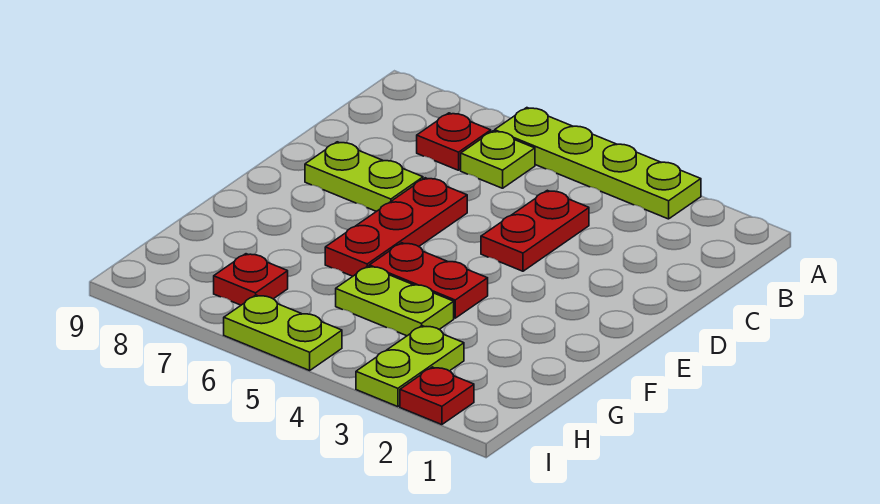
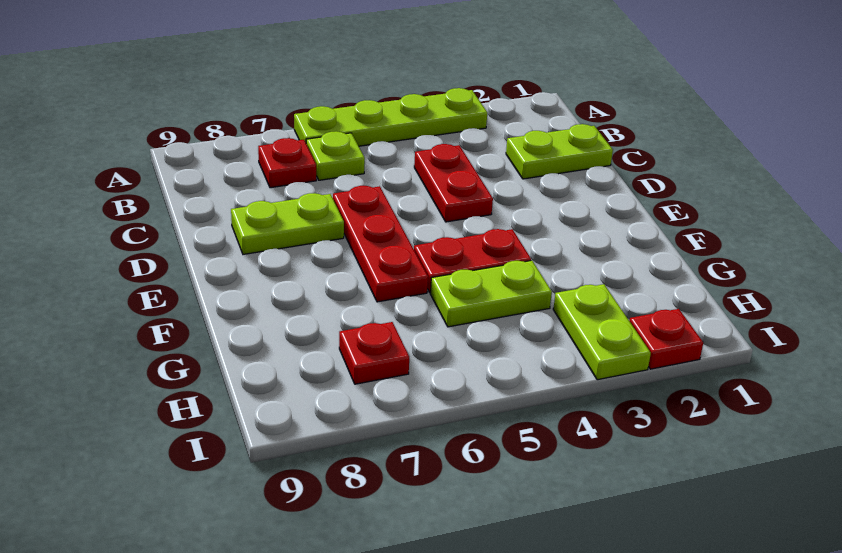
lime plate I5:I6 level 1 -> lime plate C1:C2 level 1

